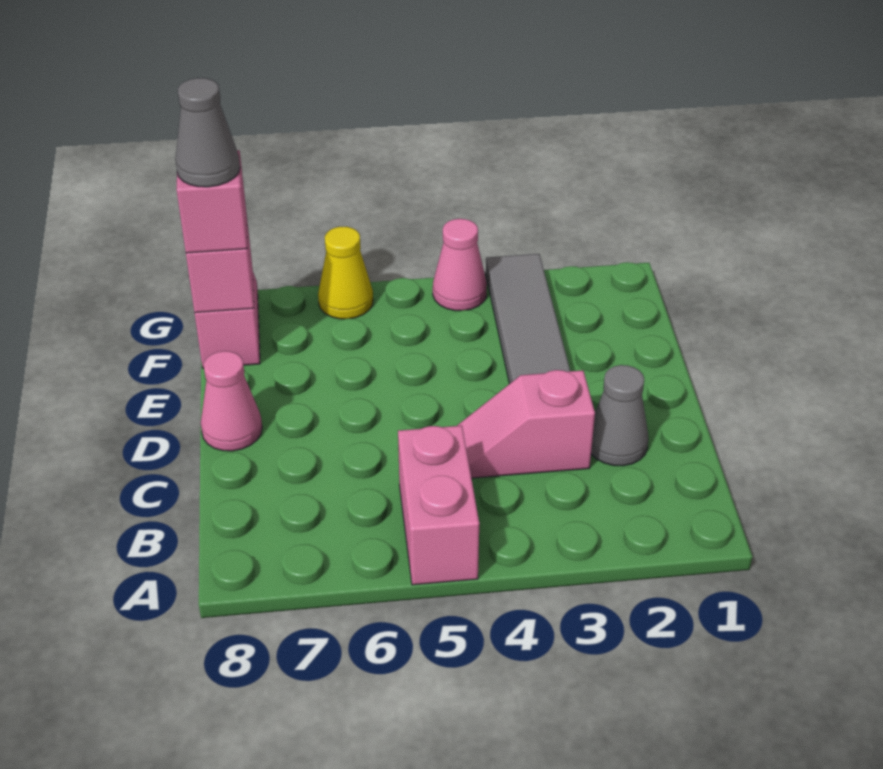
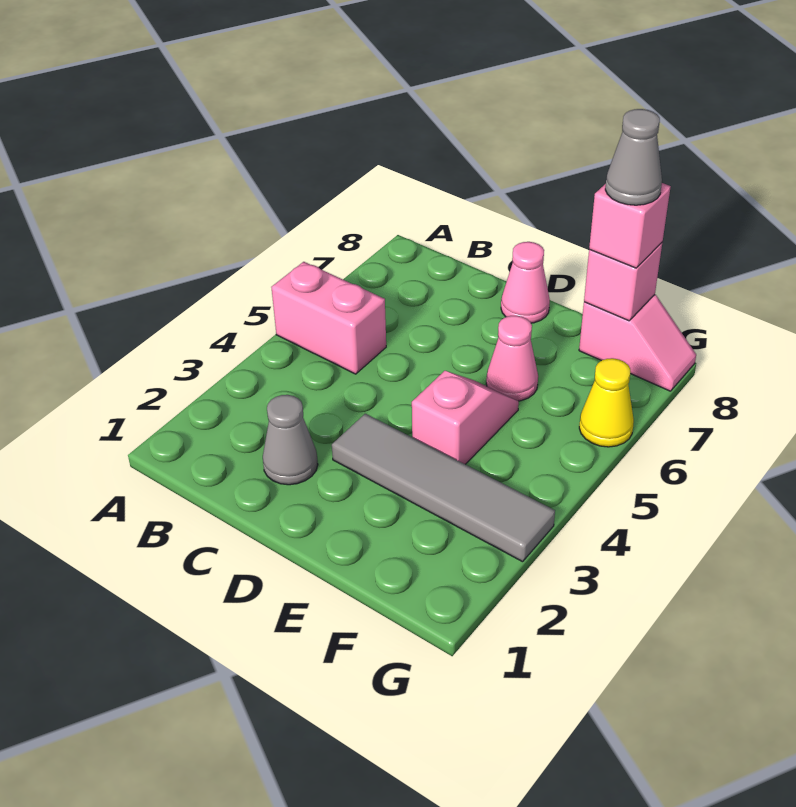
pink slope C3:C4 level 1 top 3 -> pink slope E4:E5 level 1 top 4
pink cone G4 level 1 -> pink cone E6 level 1

